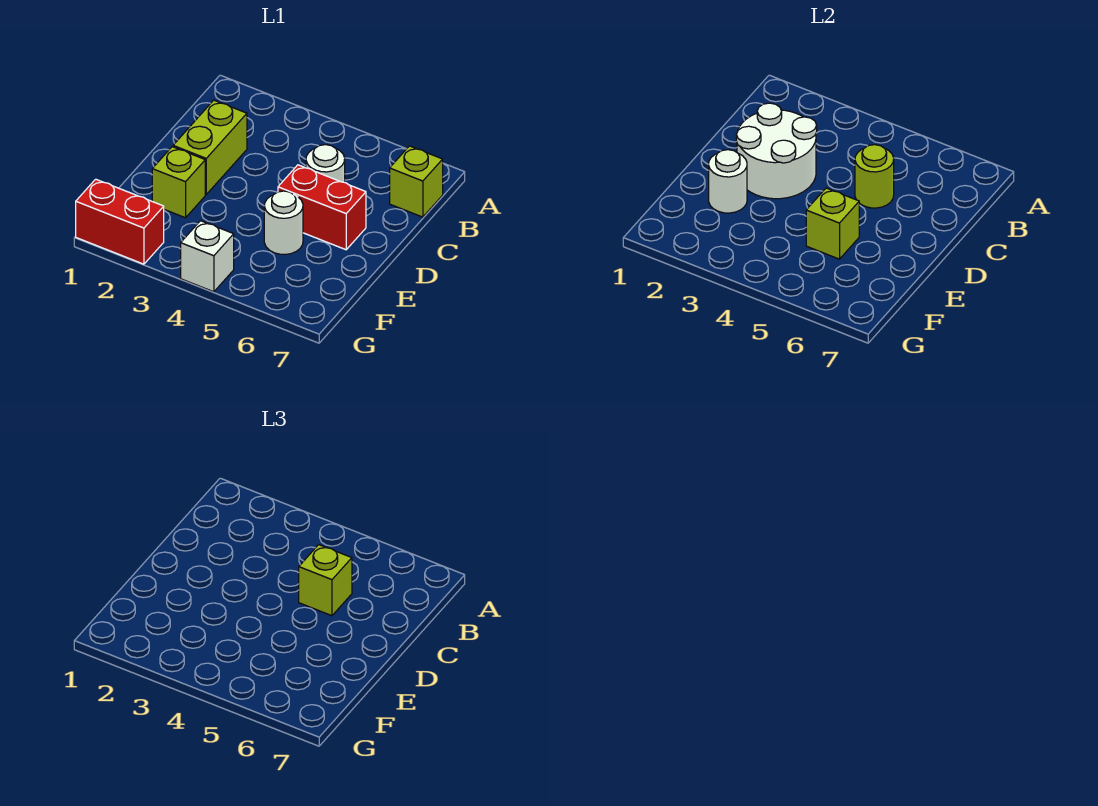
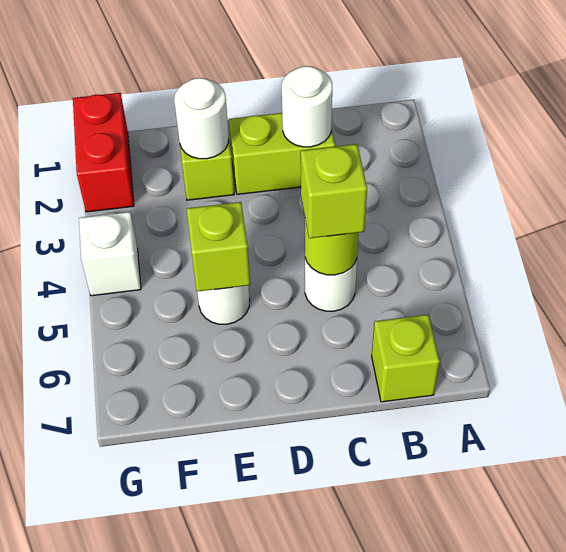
white round brick C2:D3 level 2 -> white round brick C2 level 2
red brick D5:D6 level 1 -> none

